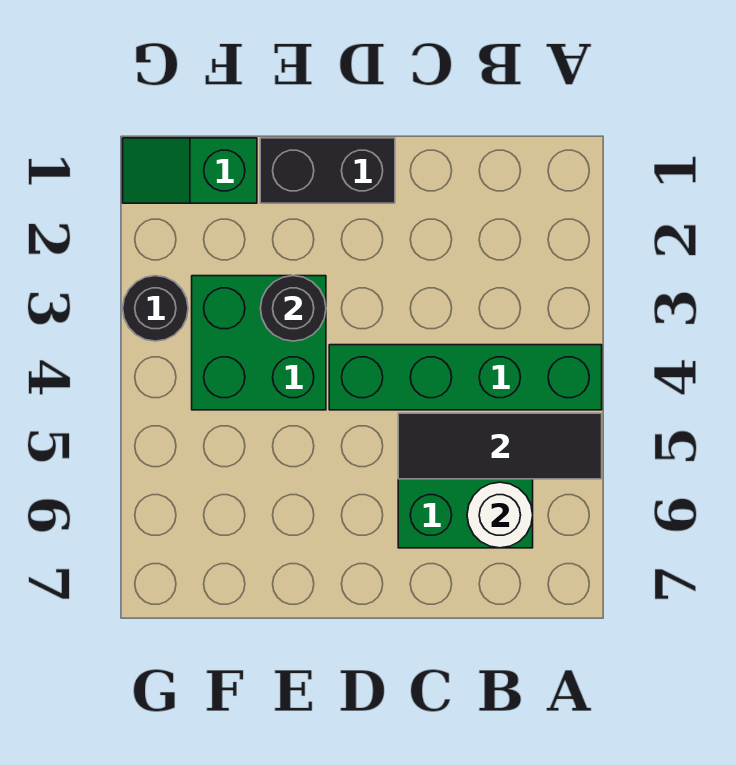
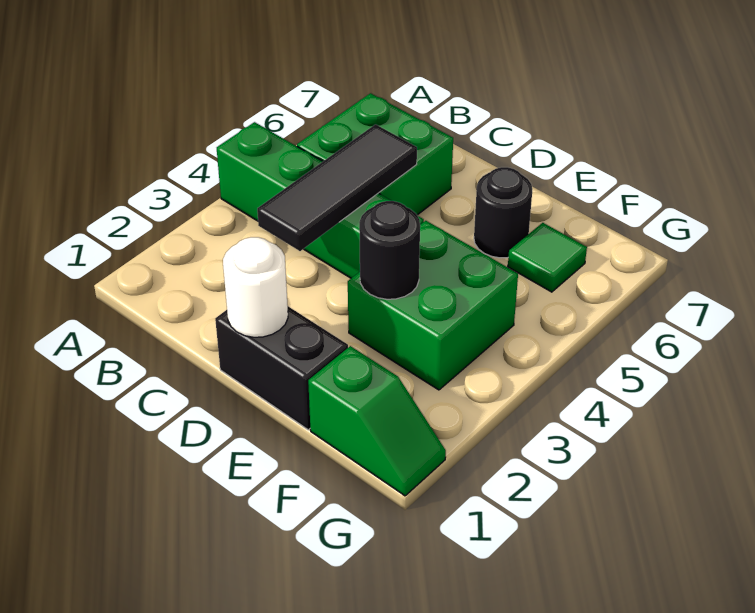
black tile A5:C5 level 2 -> black tile C3:C5 level 2
white round brick B6 level 2 -> white round brick D1 level 2
none -> green tile F6 level 1
black round brick G3 level 1 -> black round brick E6 level 1

